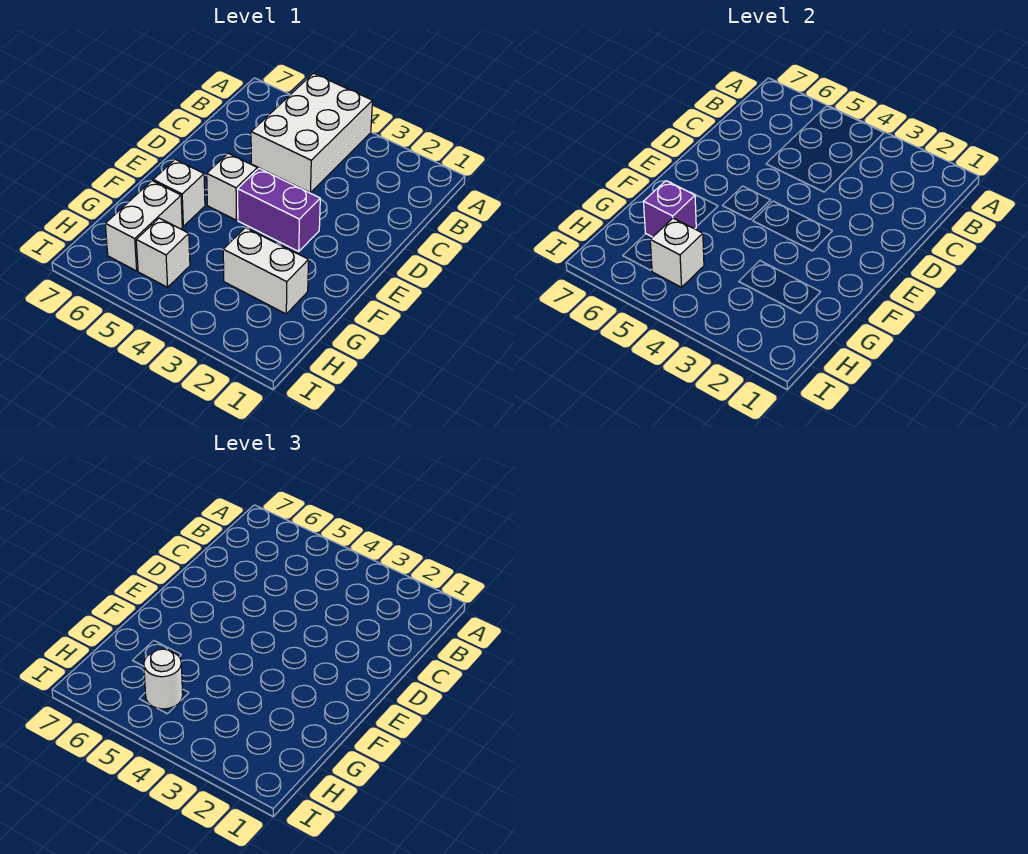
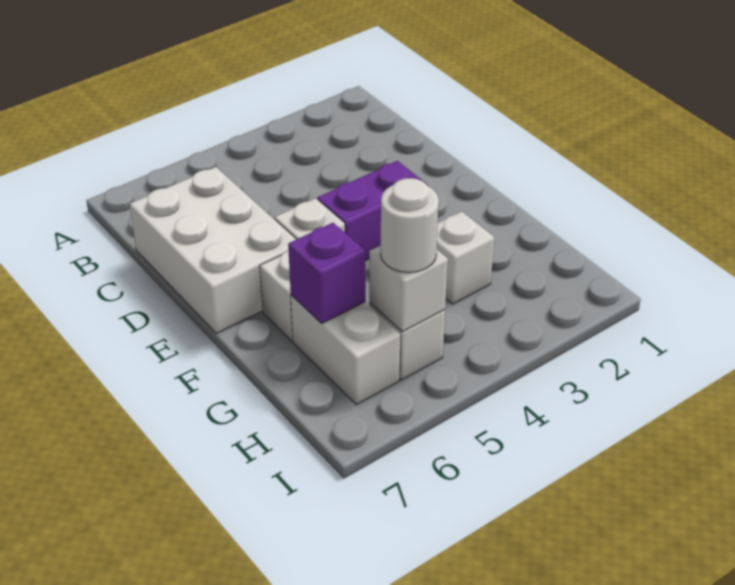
white brick A4:C5 level 1 -> white brick C6:E7 level 1
white brick G2:G3 level 1 -> white brick G3 level 1

